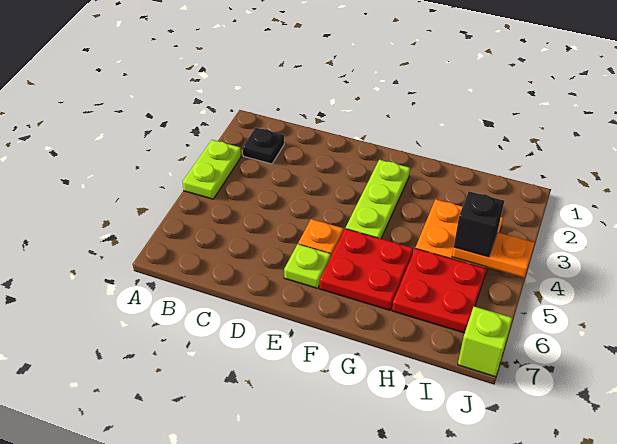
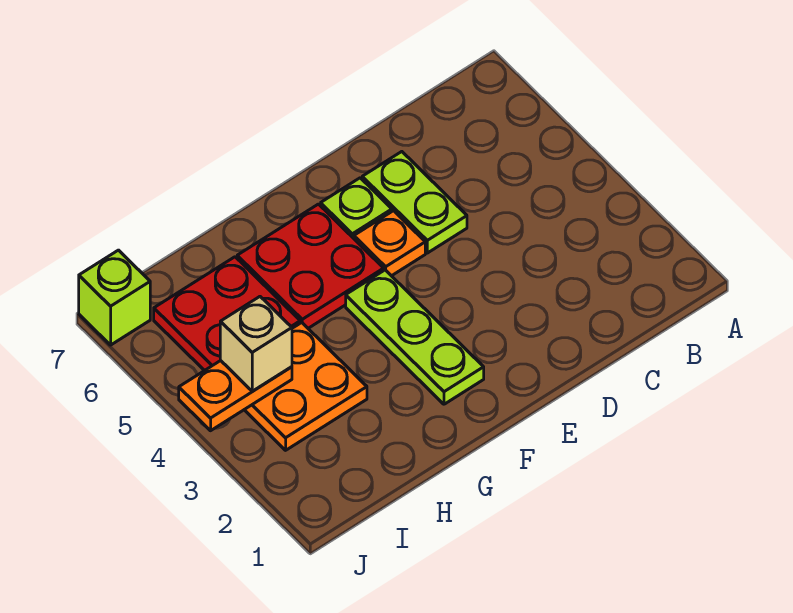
lime plate A3:A4 level 1 -> lime plate D5:D6 level 1
black plate B2 level 1 -> none
black brick I4 level 3 -> tan brick I4 level 3

